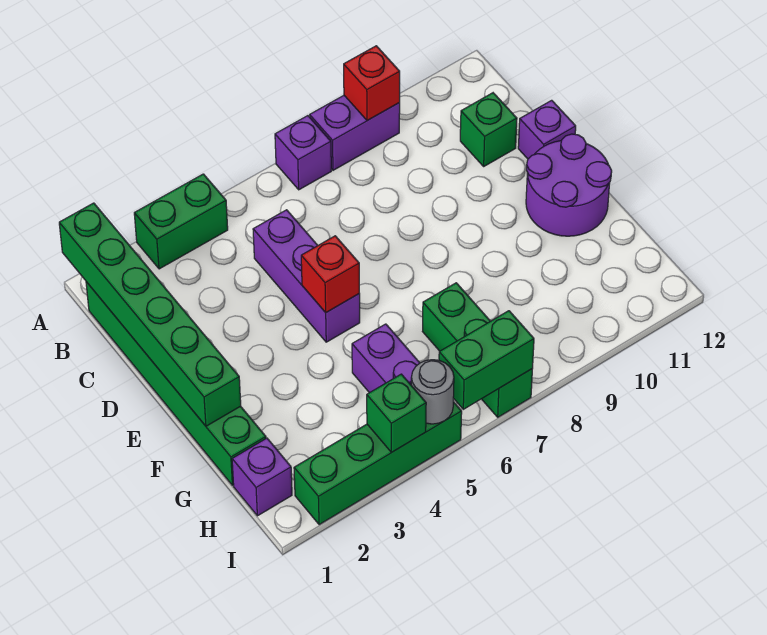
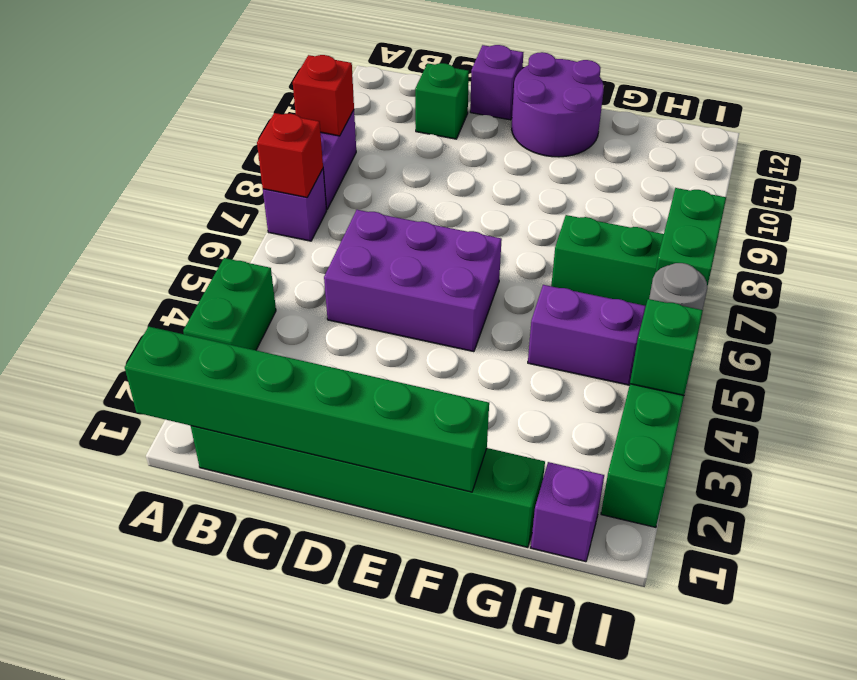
purple brick C5:E5 level 1 -> purple brick C5:E6 level 1
red brick E5 level 2 -> red brick A7 level 2

